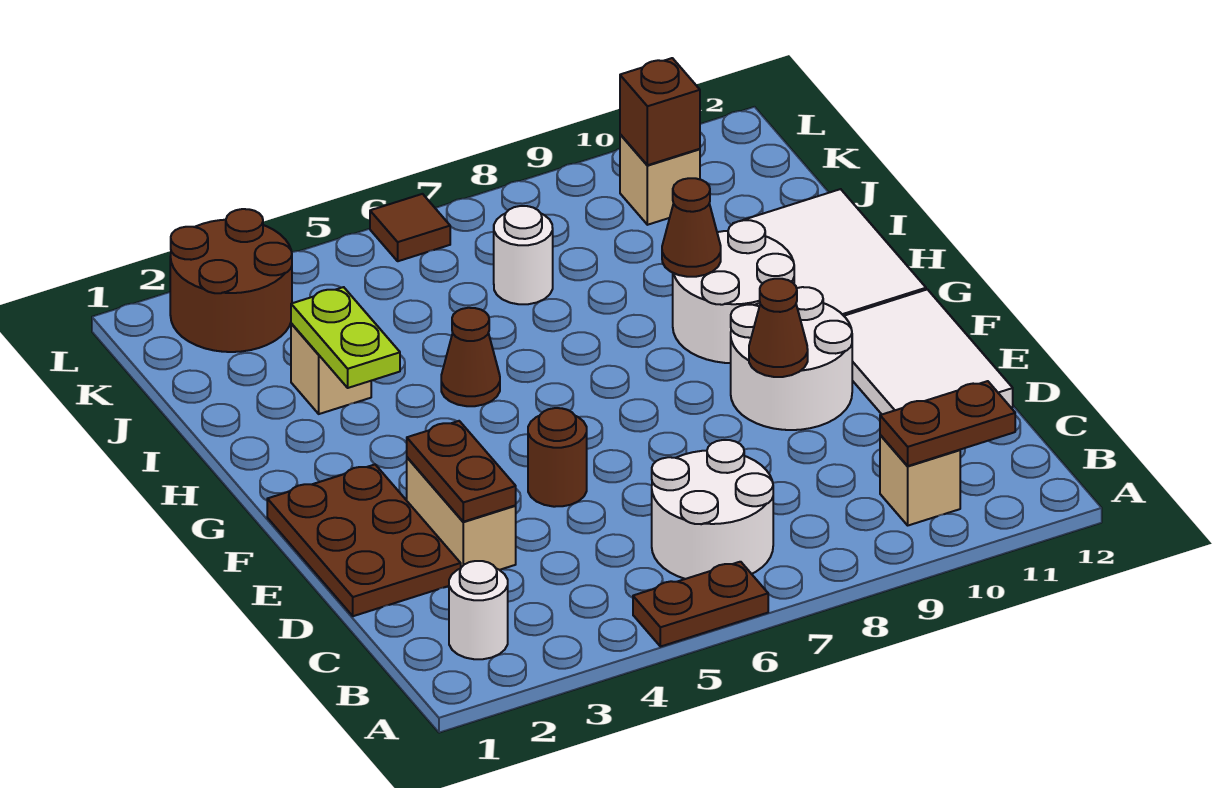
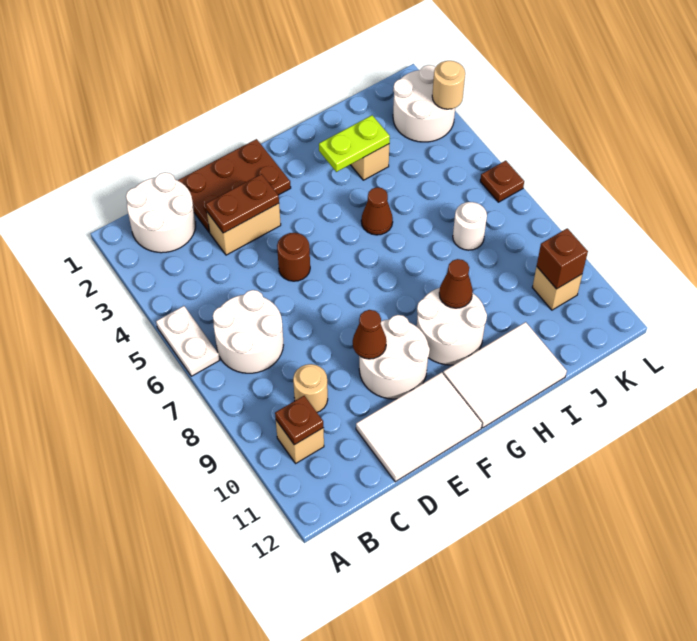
brown plate A5:A6 level 1 -> white plate A5:A6 level 1
white round brick B2 level 1 -> white round brick B1:C2 level 1
brown plate B10:B11 level 2 -> brown plate B10 level 2
none -> tan round brick C9 level 1
brown round brick K2:L3 level 1 -> white round brick K2:L3 level 1
none -> tan round brick L3 level 2
brown tile L6 level 1 -> brown plate L6 level 1

